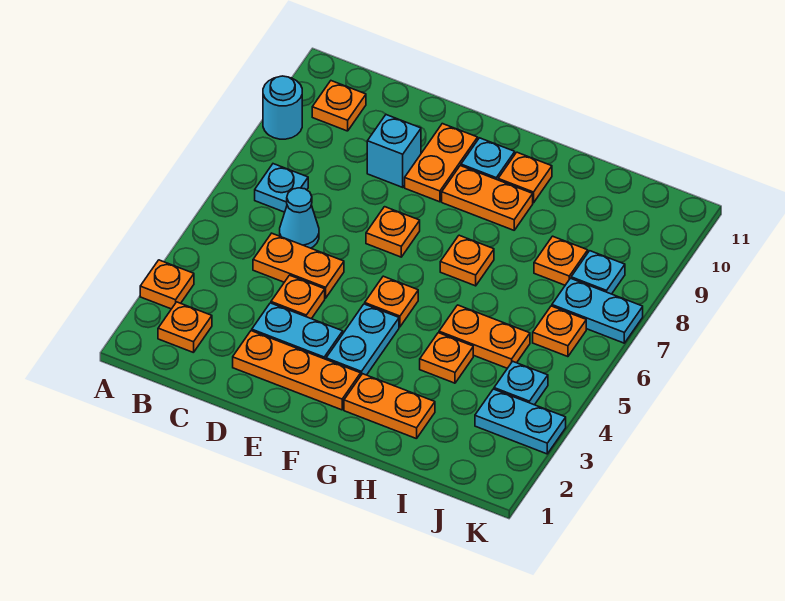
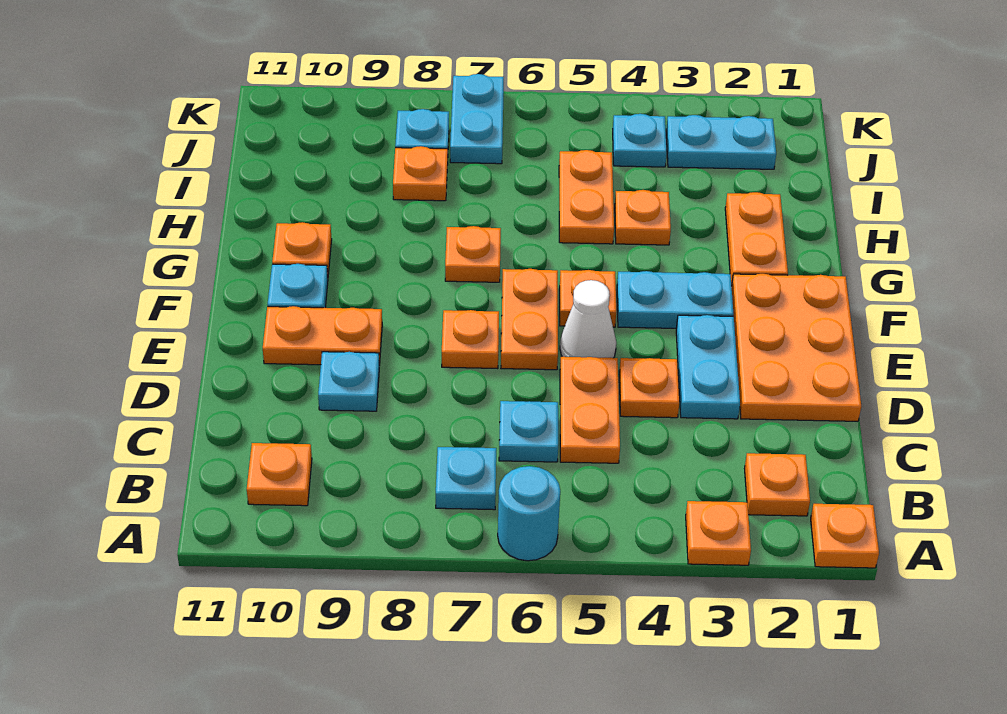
cyan round brick A9 level 1 -> cyan round brick A6 level 1
cyan cone C6 level 1 -> cyan plate C6 level 1
orange plate D2:F2 level 1 -> orange plate D1:F2 level 1
cyan brick D9 level 1 -> cyan plate D9 level 1
none -> white cone E5 level 1
orange plate F9:G9 level 1 -> orange plate E6:F6 level 1
cyan plate J3:K3 level 1 -> cyan plate J2:J3 level 1
orange plate J6 level 1 -> orange plate A1 level 1

